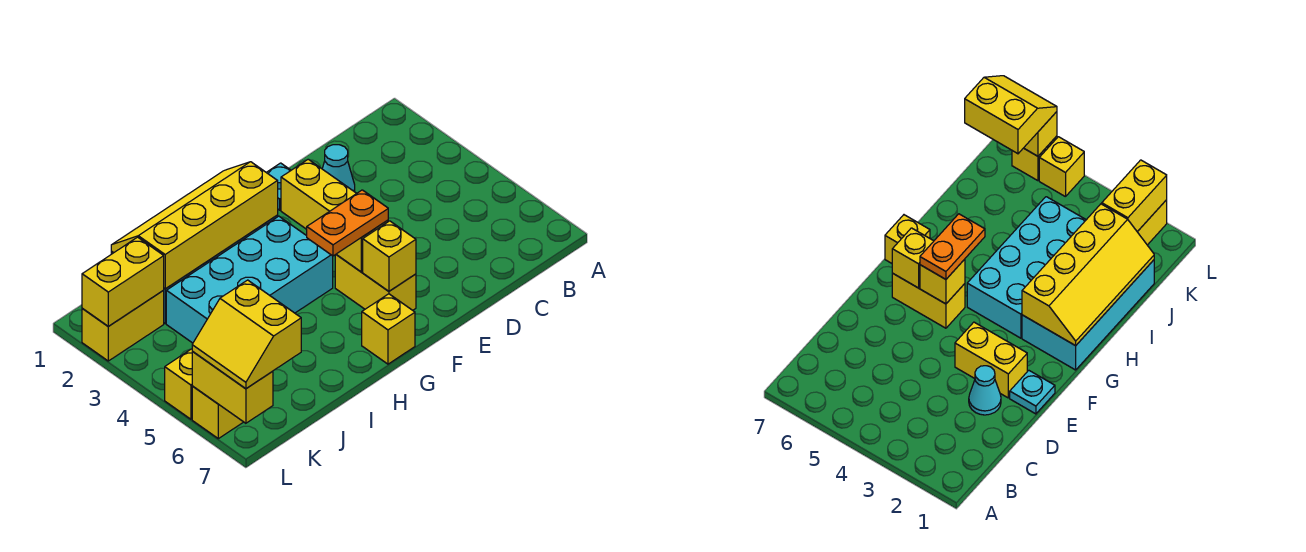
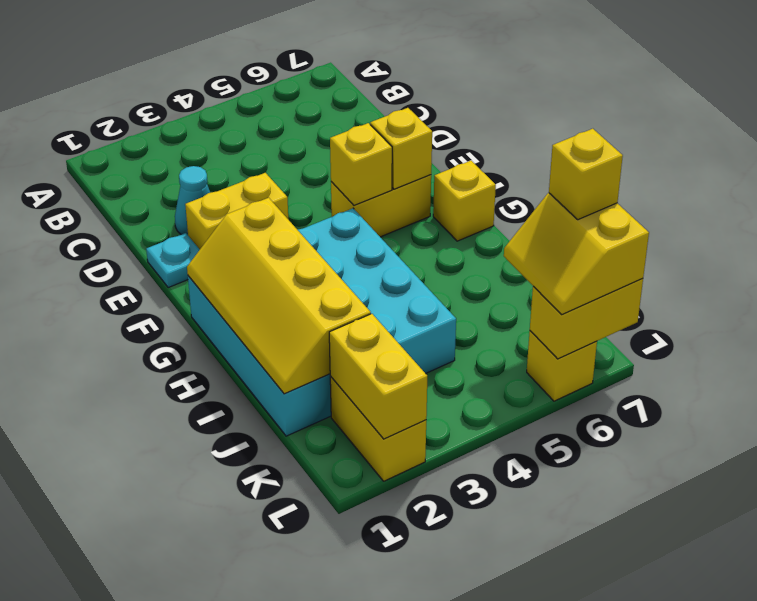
orange plate F5:G5 level 3 -> none
yellow slope K6:L7 level 3 top K -> yellow slope K6:L7 level 3 top 7
yellow brick L5 level 1 -> yellow brick K7 level 4

